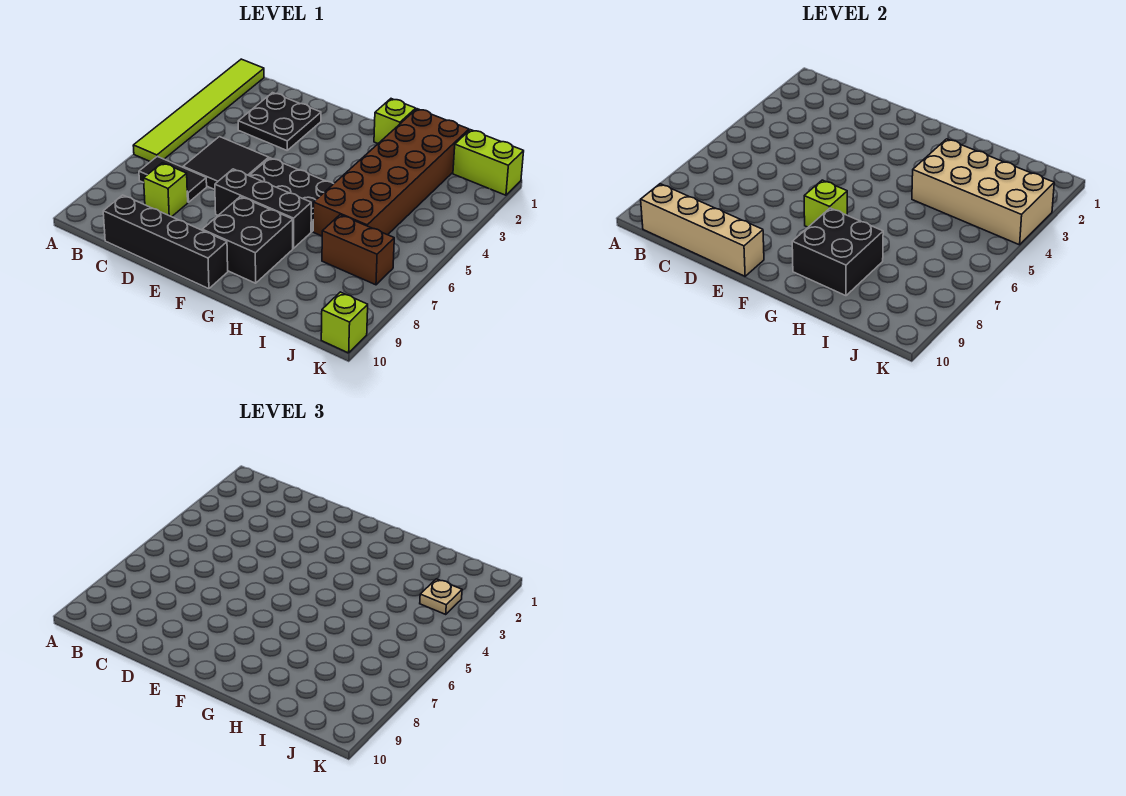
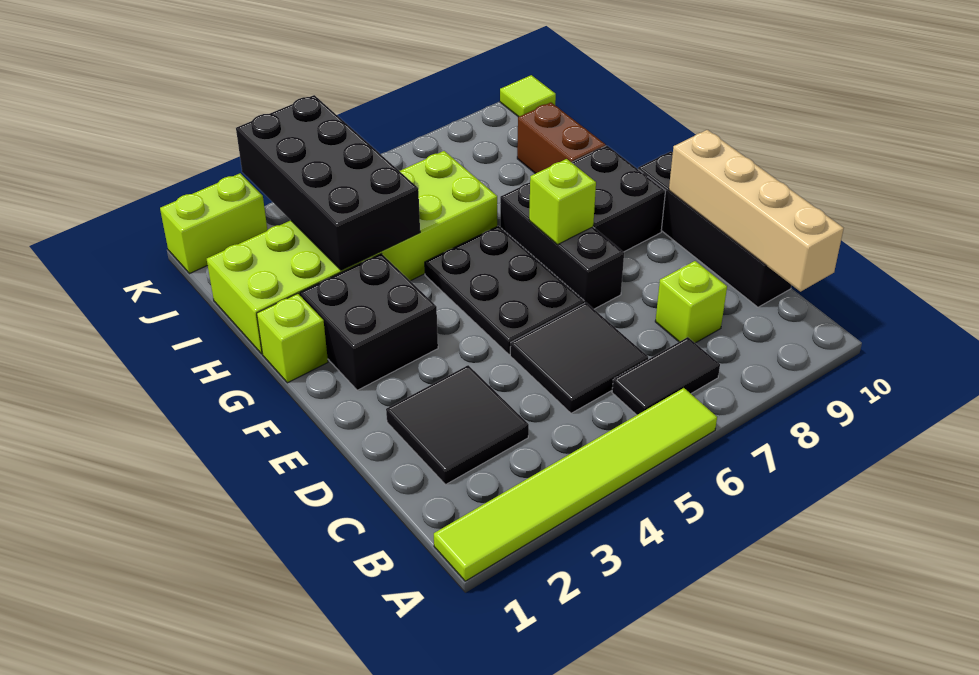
black tile B7:C7 level 1 -> black tile B6:B7 level 1
black plate C2:D3 level 1 -> black tile C2:D3 level 1
black brick G8:H9 level 2 -> black brick F2:G3 level 1
brown brick H1:I6 level 1 -> lime brick H1:I6 level 1
tan brick H3:K4 level 2 -> black brick H3:K4 level 2
brown brick I7:J7 level 1 -> brown brick H9:I9 level 1
lime brick J1:K1 level 1 -> lime brick K1:K2 level 1
tan plate J3 level 3 -> none
lime brick K10 level 1 -> lime tile K10 level 1

